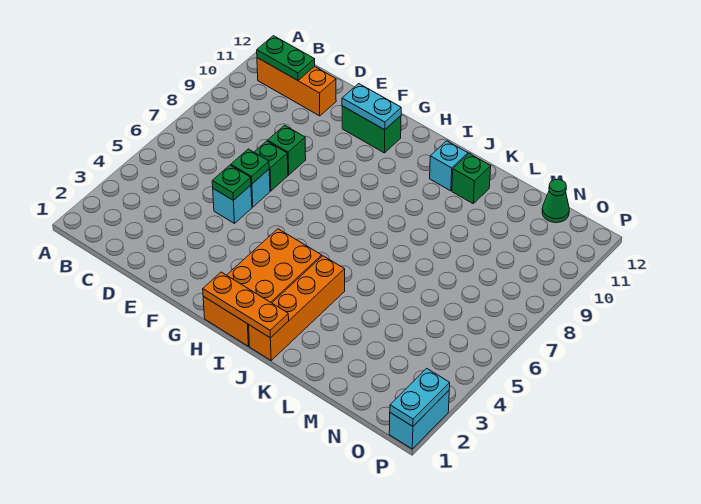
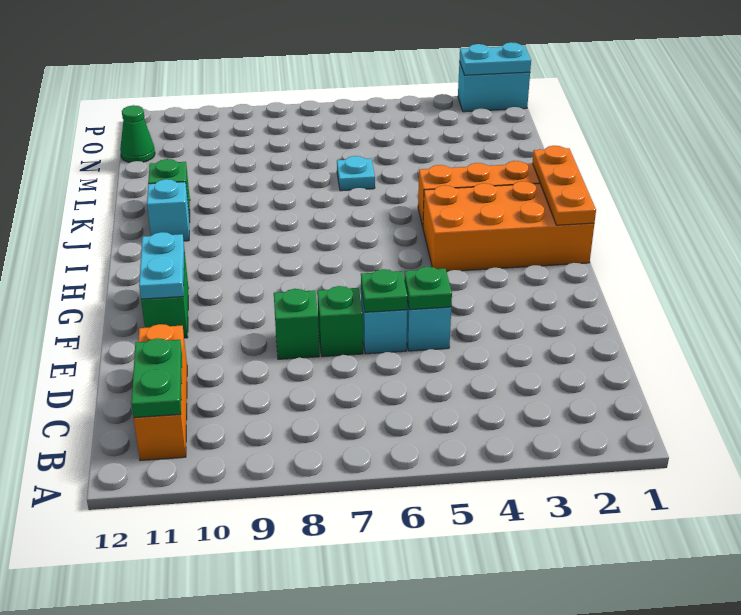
none -> cyan plate L6 level 1

